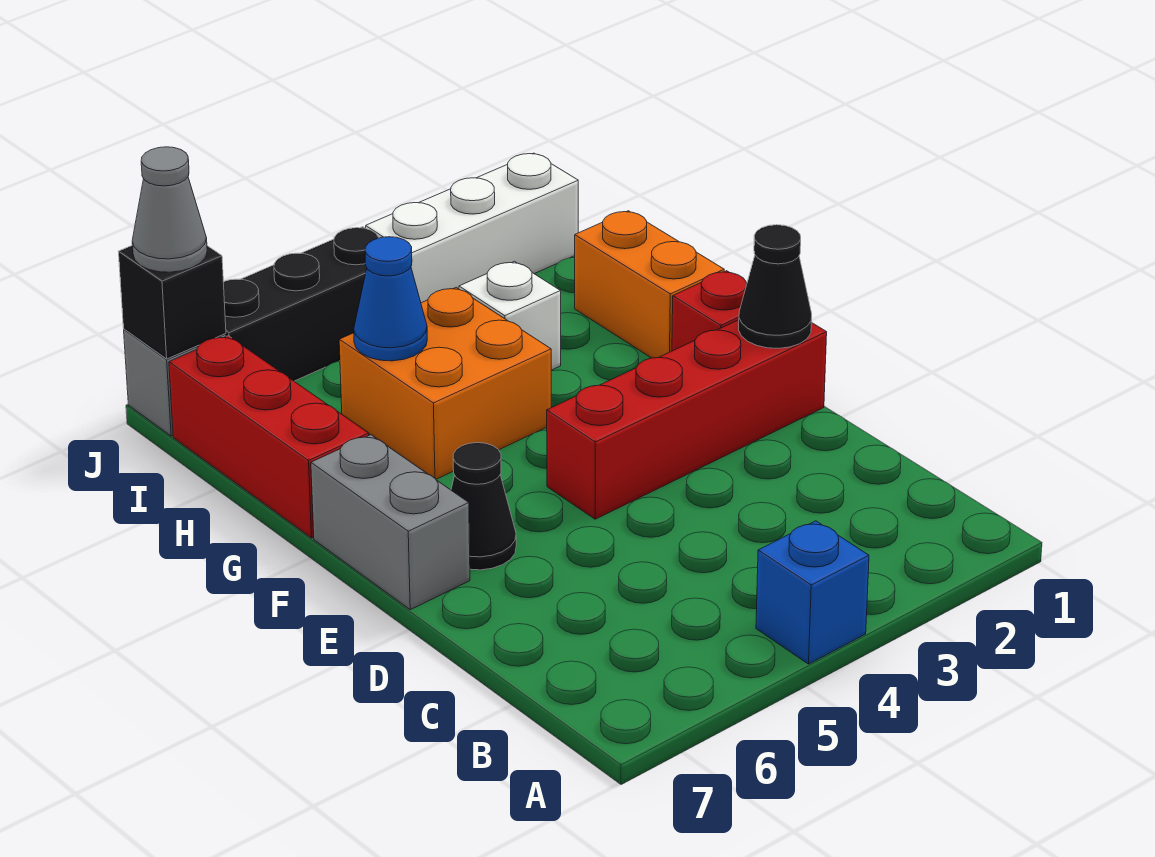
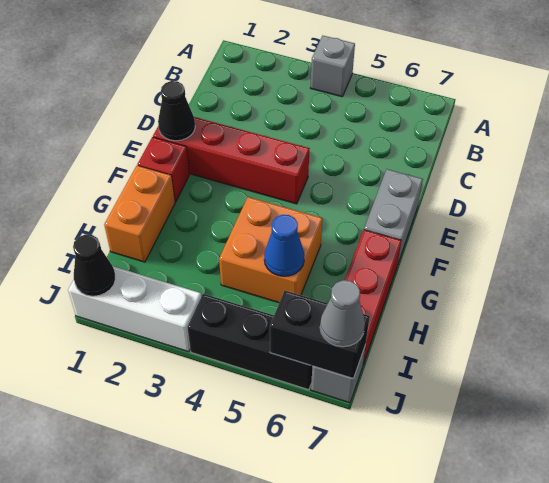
blue brick A4 level 1 -> grey brick A4 level 1
black cone E6 level 1 -> black cone J1 level 2
white brick H3 level 1 -> none
black brick J7 level 2 -> black brick J6:J7 level 2

